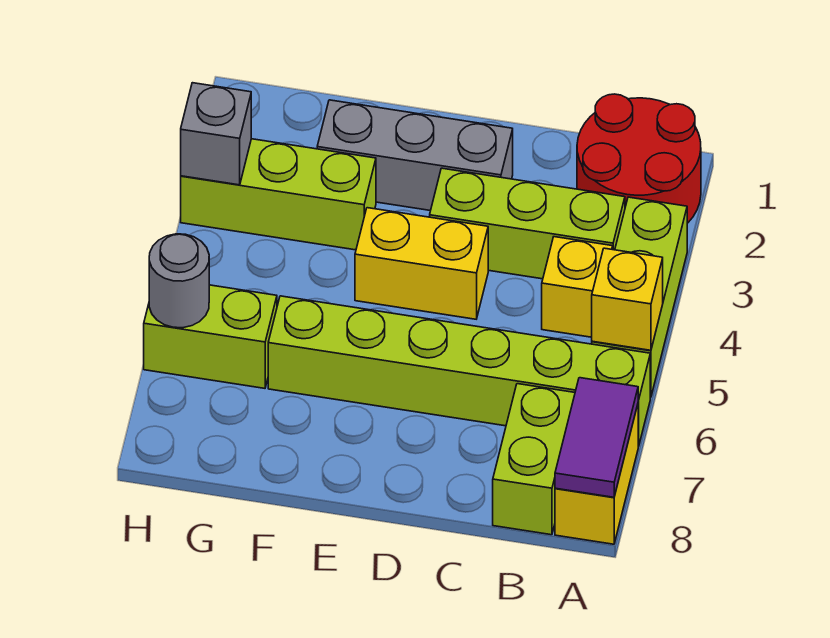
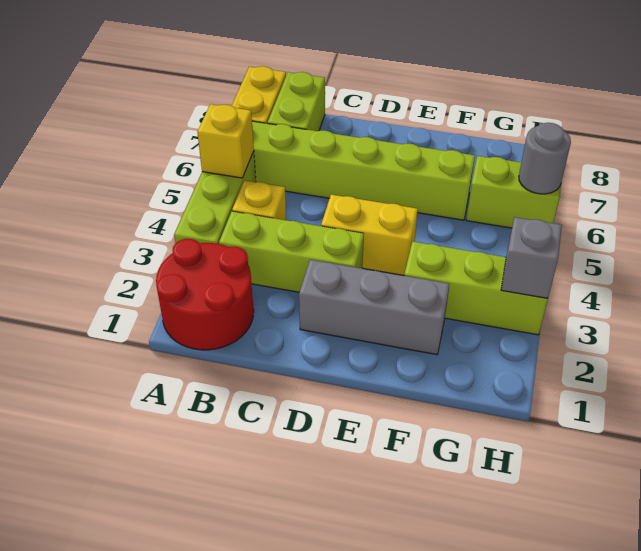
purple tile A7:A8 level 2 -> none

